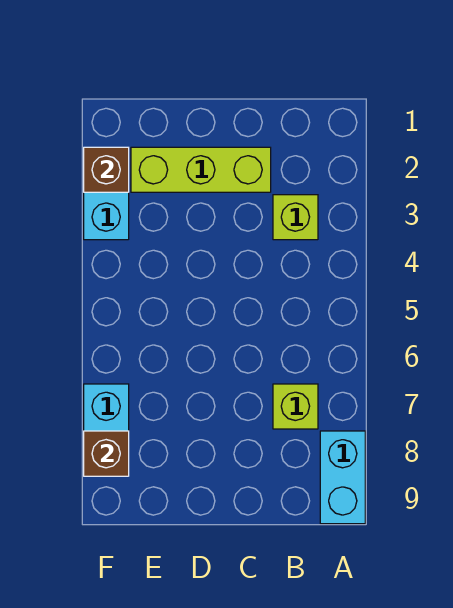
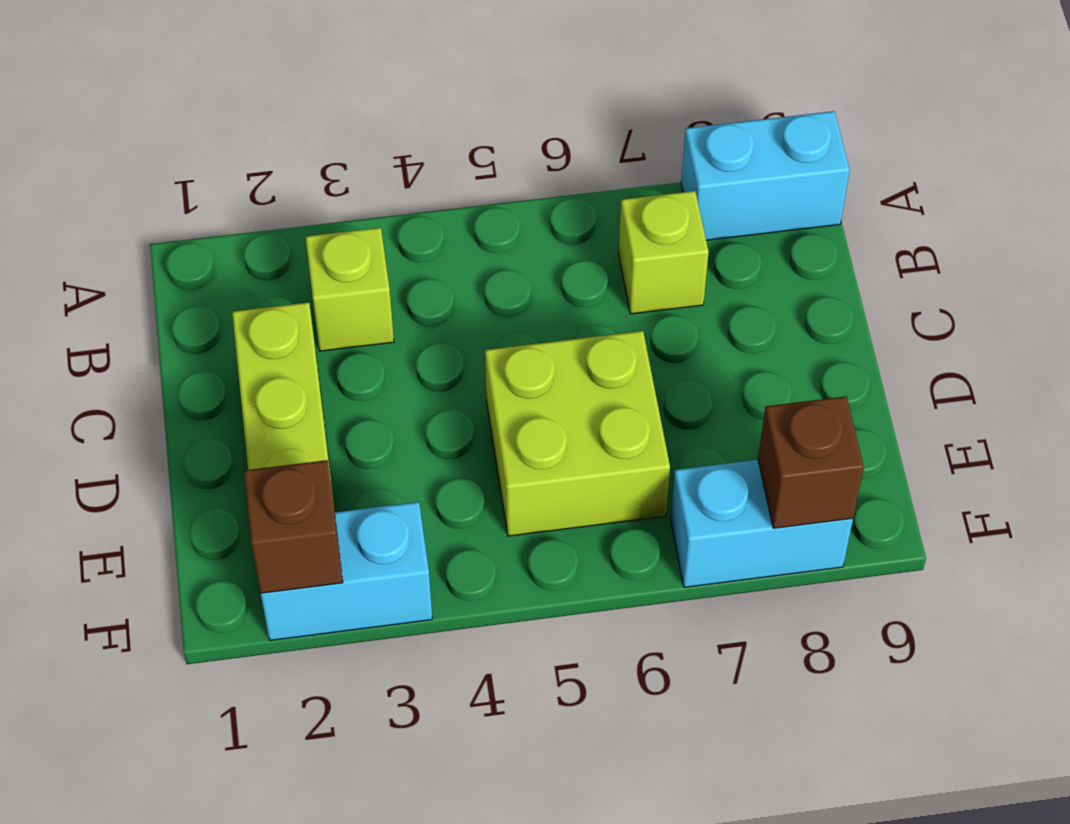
none -> lime brick D5:E6 level 1

